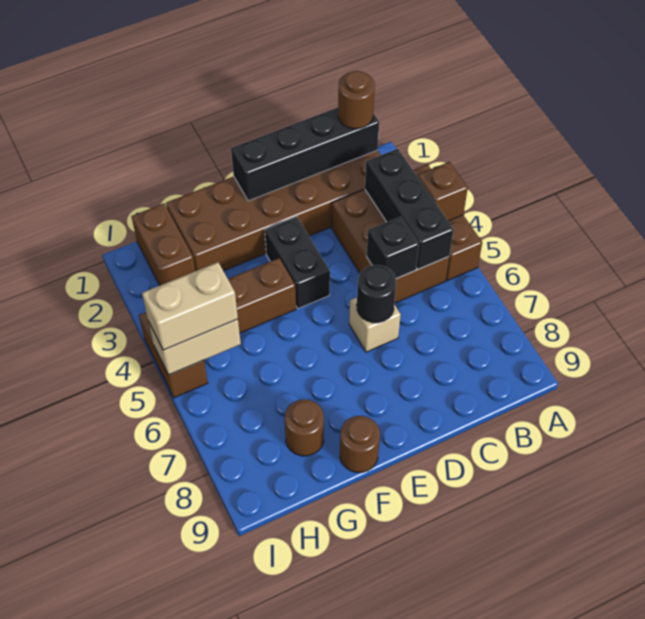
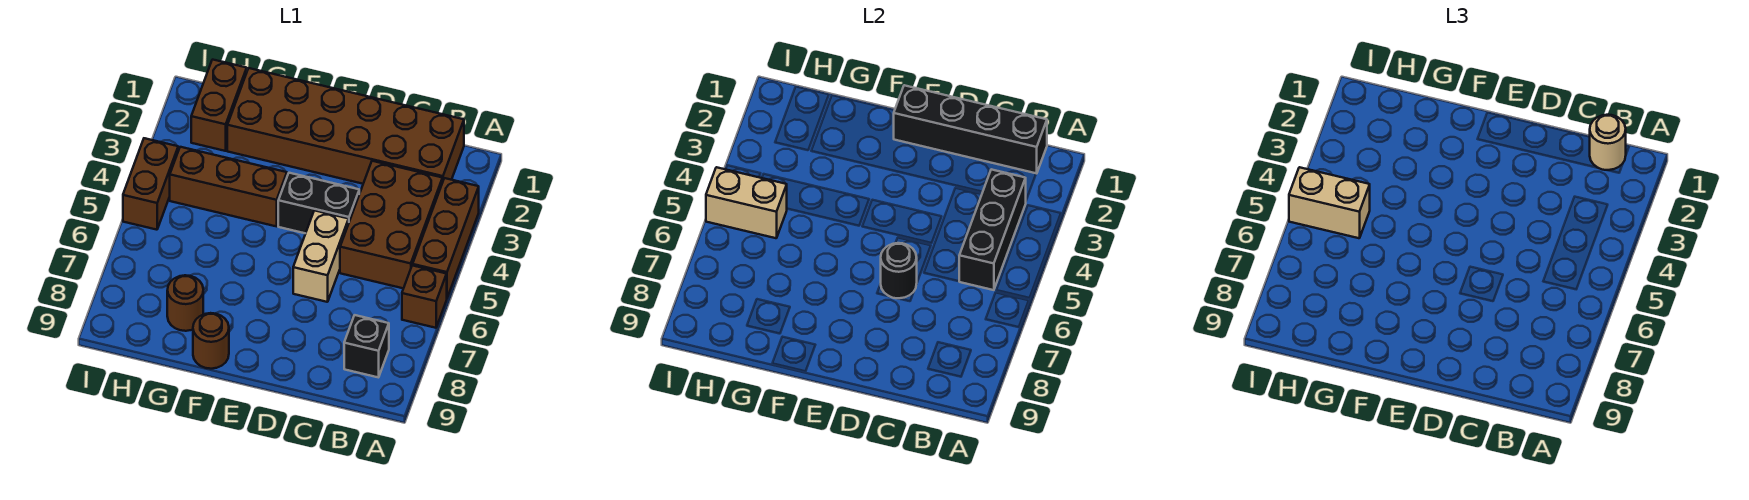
brown brick A4 level 2 -> brown brick A6 level 1
brown round brick B1 level 3 -> tan round brick B1 level 3
black brick C5 level 2 -> black brick B8 level 1
tan brick D6 level 1 -> tan brick D5:D6 level 1
black brick E3:E4 level 1 -> black brick D4:E4 level 1

